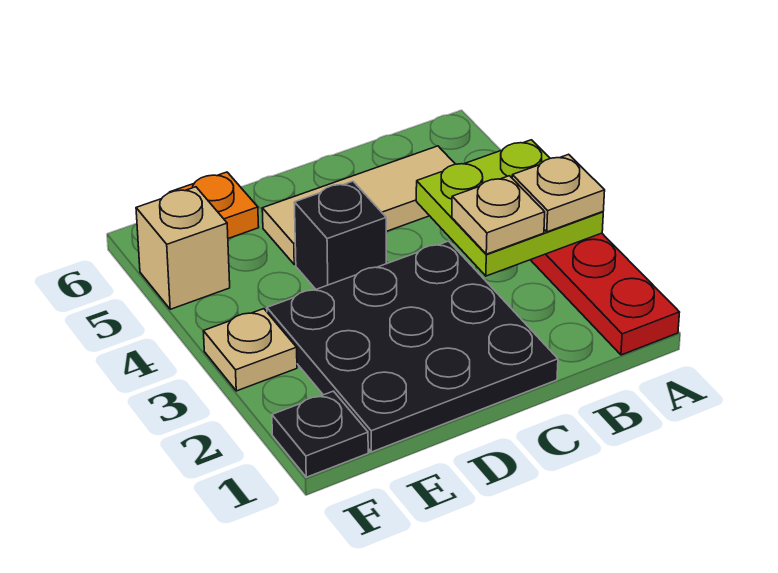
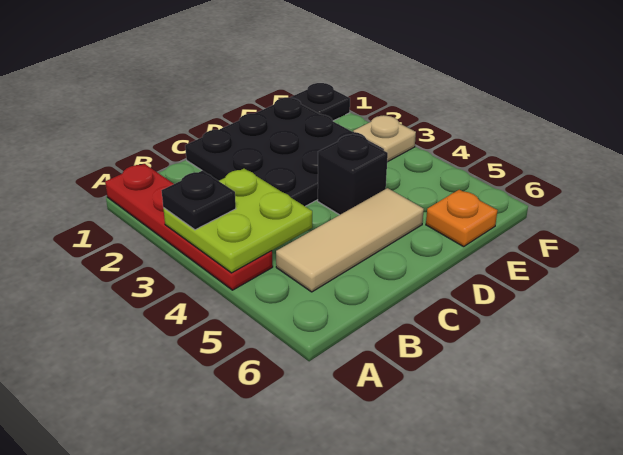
tan plate A3 level 3 -> black plate A3 level 3
tan plate B3 level 3 -> none
tan brick F5 level 1 -> none

